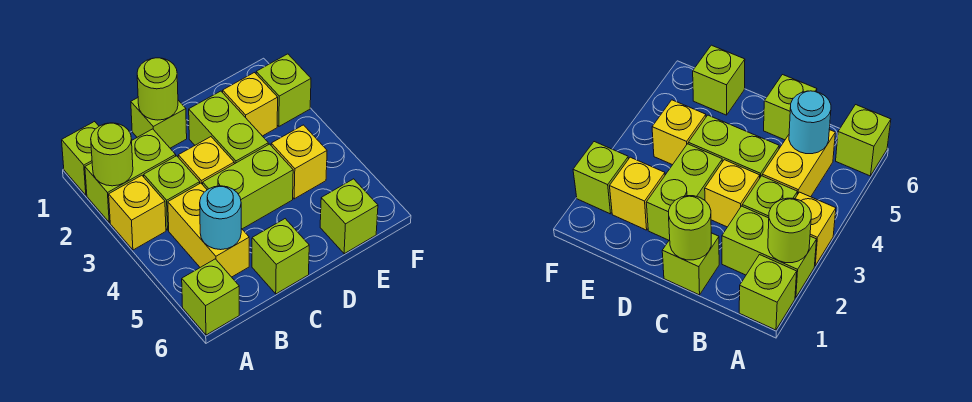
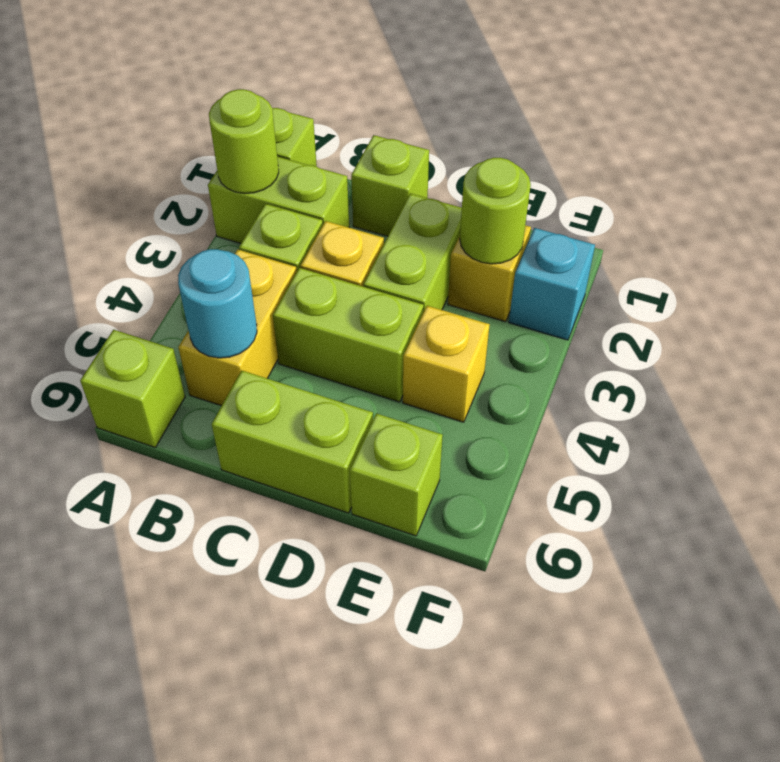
yellow brick A3 level 1 -> none
lime round brick C1 level 2 -> lime round brick E2 level 2
lime brick C6 level 1 -> lime brick C6:D6 level 1
lime brick F2 level 1 -> cyan brick F2 level 1

